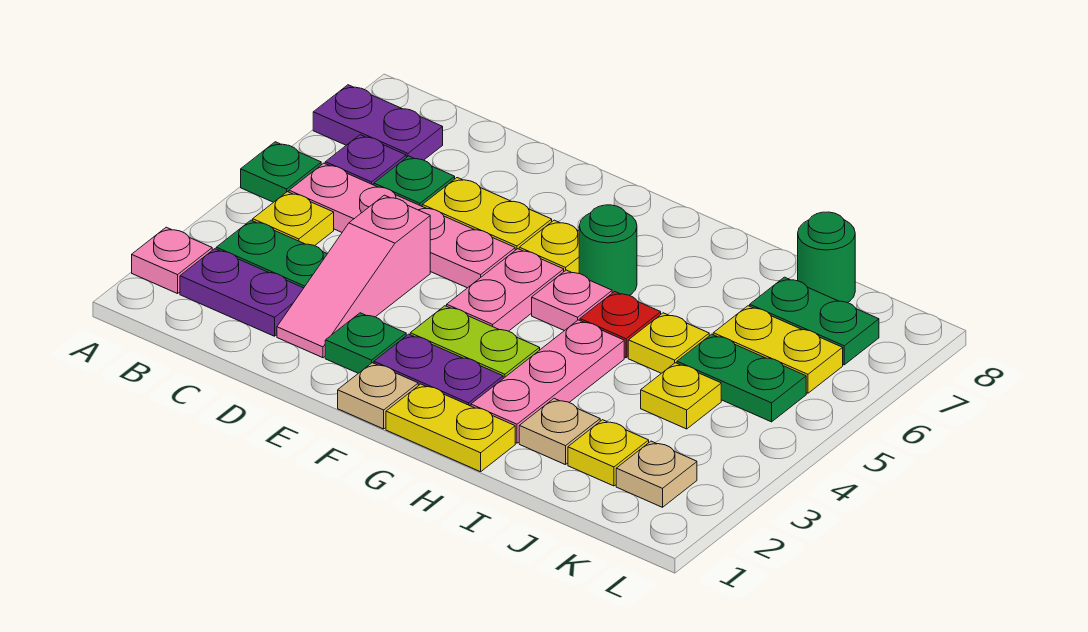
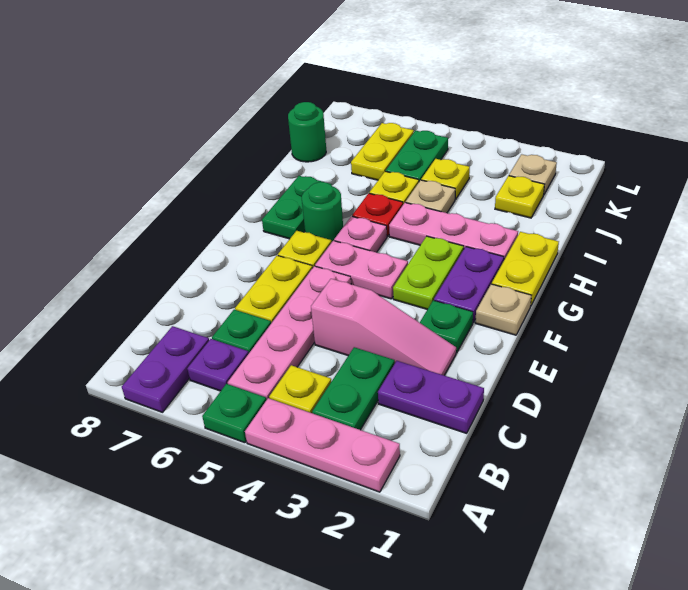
pink plate A2 level 1 -> pink plate A2:A4 level 1
purple plate B2:C2 level 1 -> purple plate C1:C2 level 1
tan plate I2 level 1 -> tan plate I4 level 1
green plate J7:K7 level 1 -> green plate G7:H7 level 1

